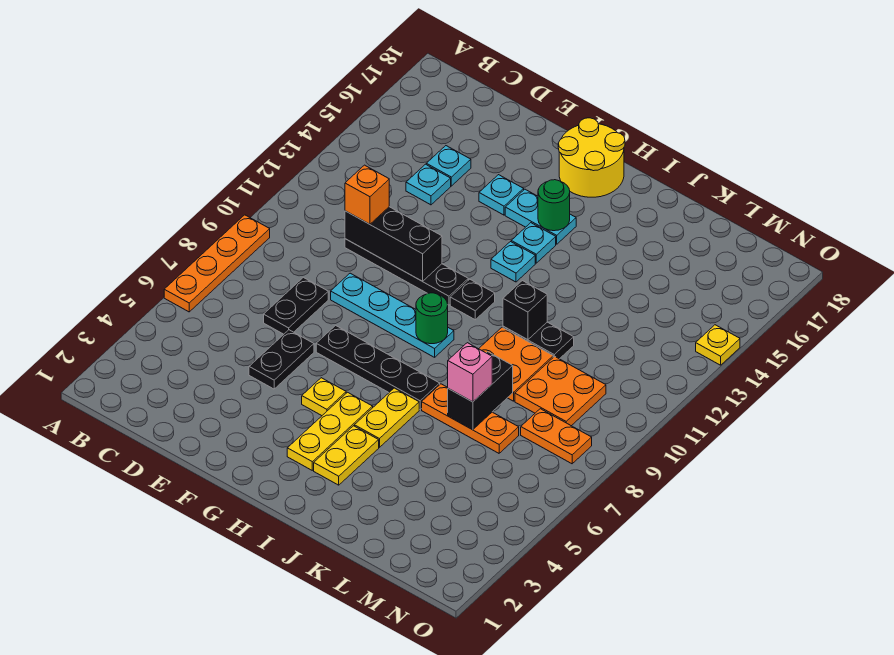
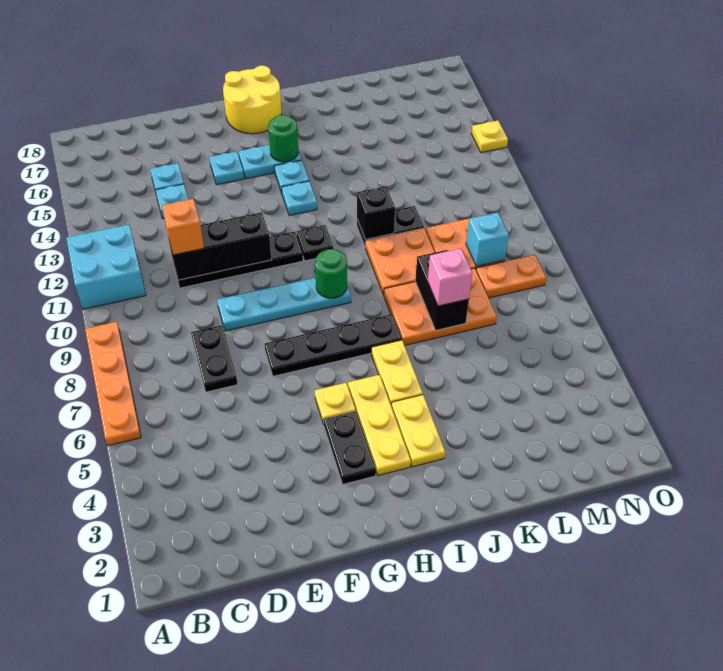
none -> cyan brick A11:B12 level 1
black plate E5:E6 level 1 -> black plate G3:G4 level 1
orange plate J7:L7 level 1 -> orange plate J7:L8 level 1
none -> cyan brick M9 level 2

